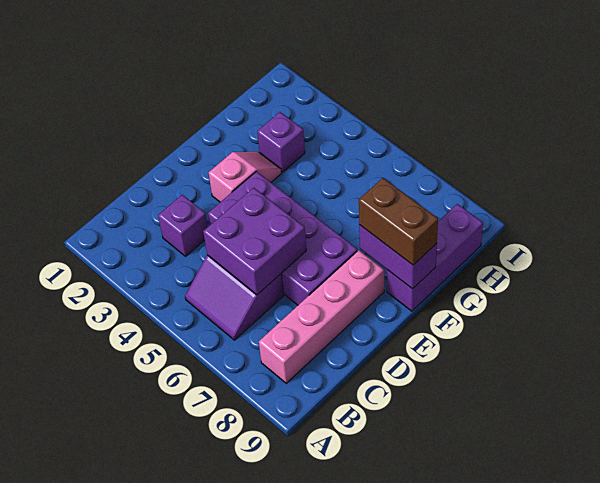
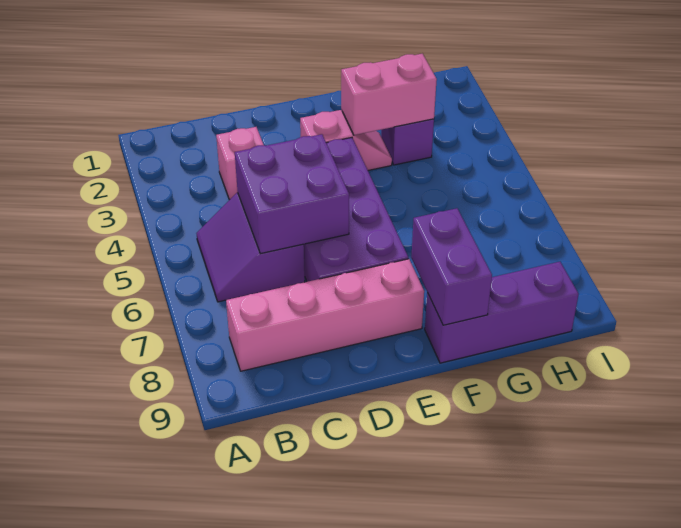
purple brick C3 level 1 -> pink brick C3 level 1
none -> pink brick F3:G3 level 2
brown brick F8:F9 level 3 -> none

